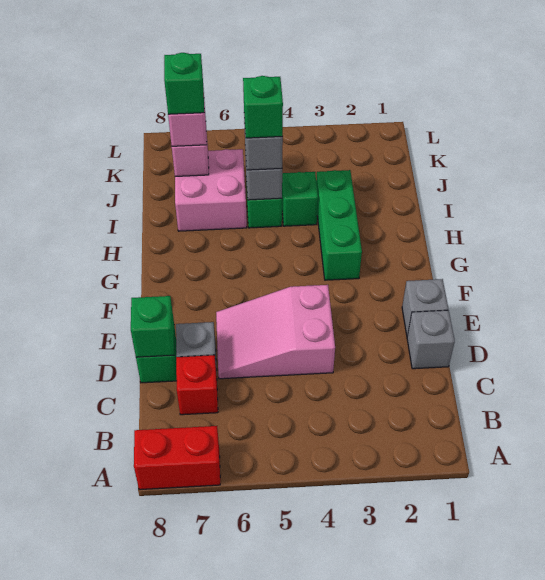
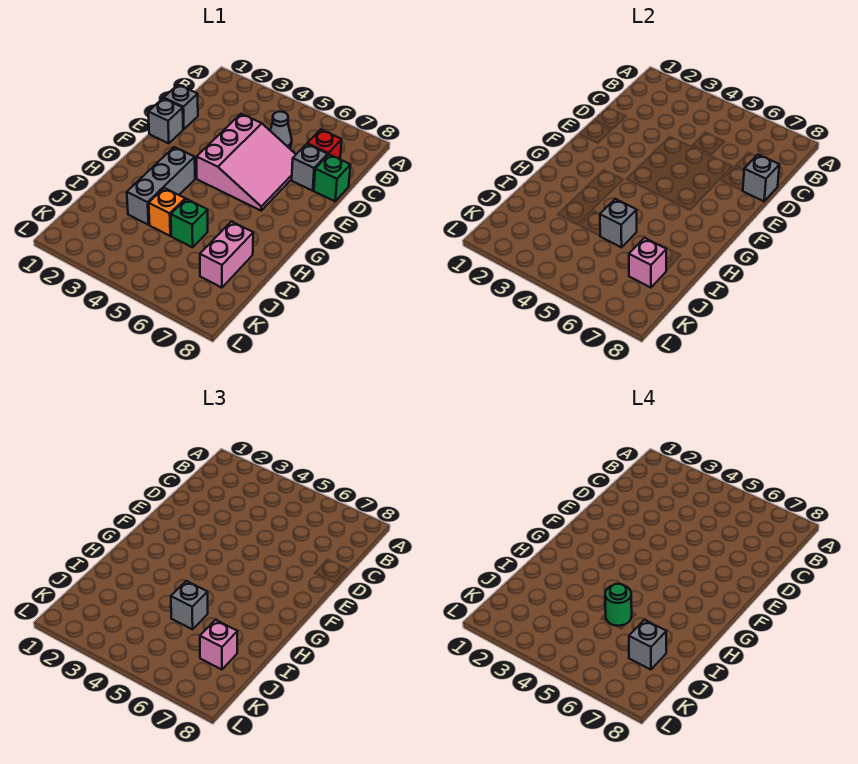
red brick A7:A8 level 1 -> none
none -> grey cone C5 level 1
pink slope D4:E6 level 1 top 4 -> pink slope D4:F6 level 1 top 4
green brick D8 level 2 -> grey brick D8 level 2
green brick G3:I3 level 1 -> grey brick G3:I3 level 1
green brick I4 level 1 -> orange brick I4 level 1
green brick I5 level 4 -> green round brick I5 level 4
pink brick I6:J7 level 1 -> pink brick I7:J7 level 1
green brick J7 level 4 -> grey brick J7 level 4

